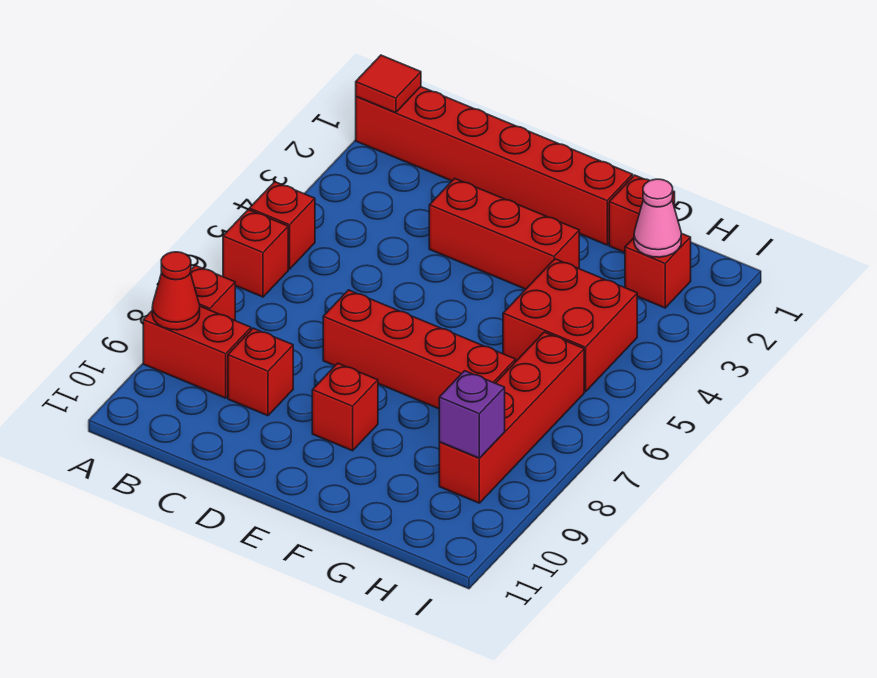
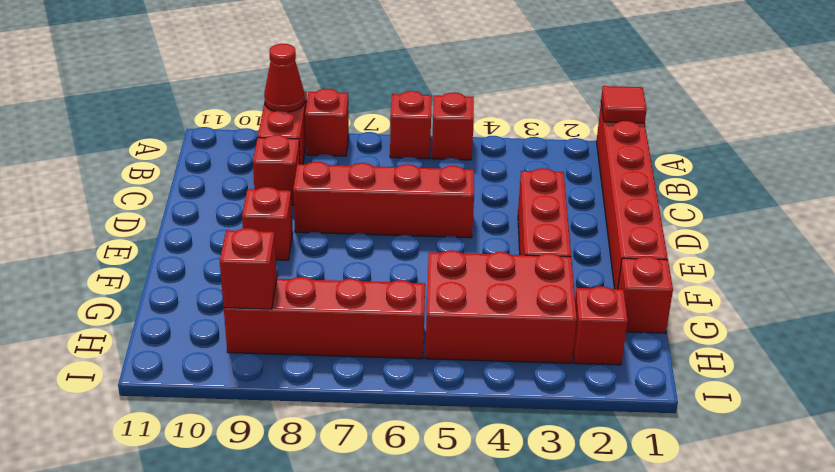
red brick D7:G7 level 1 -> red brick D5:D8 level 1
red brick G4:H5 level 1 -> red brick G3:H5 level 1
pink cone H2 level 2 -> none
purple brick H9 level 2 -> red brick H9 level 2

